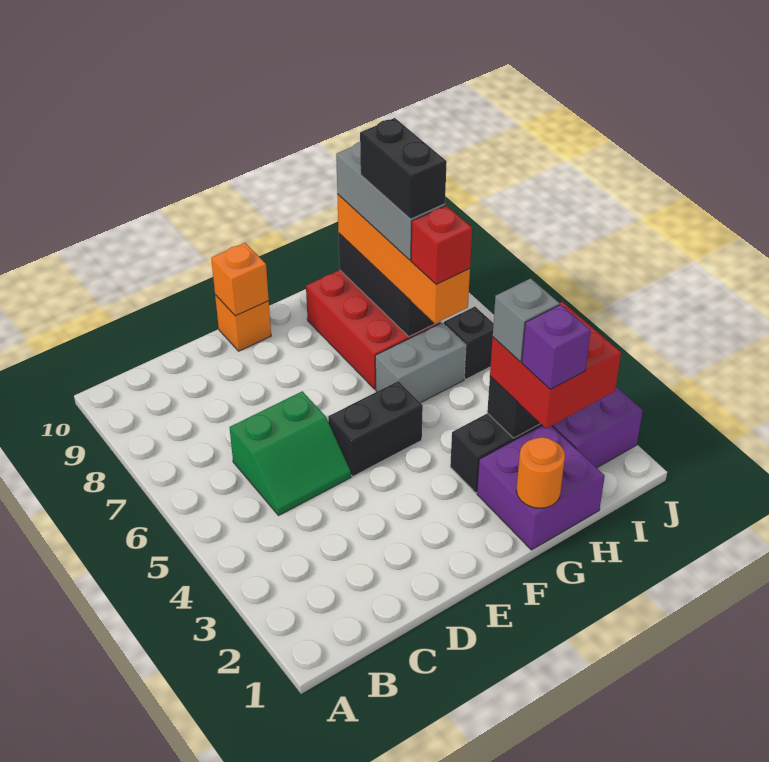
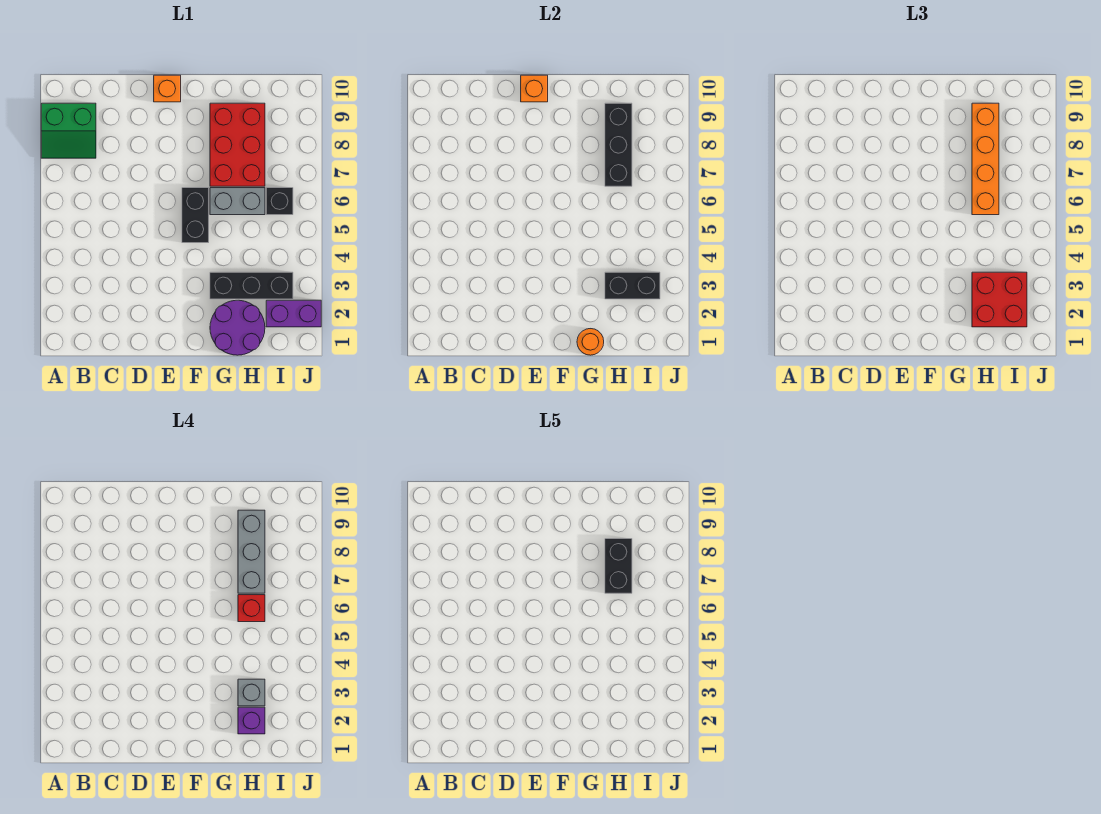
green slope C5:D6 level 1 top 6 -> green slope A8:B9 level 1 top 9
black brick E5:F5 level 1 -> black brick F5:F6 level 1
purple brick G1:H2 level 1 -> purple round brick G1:H2 level 1

